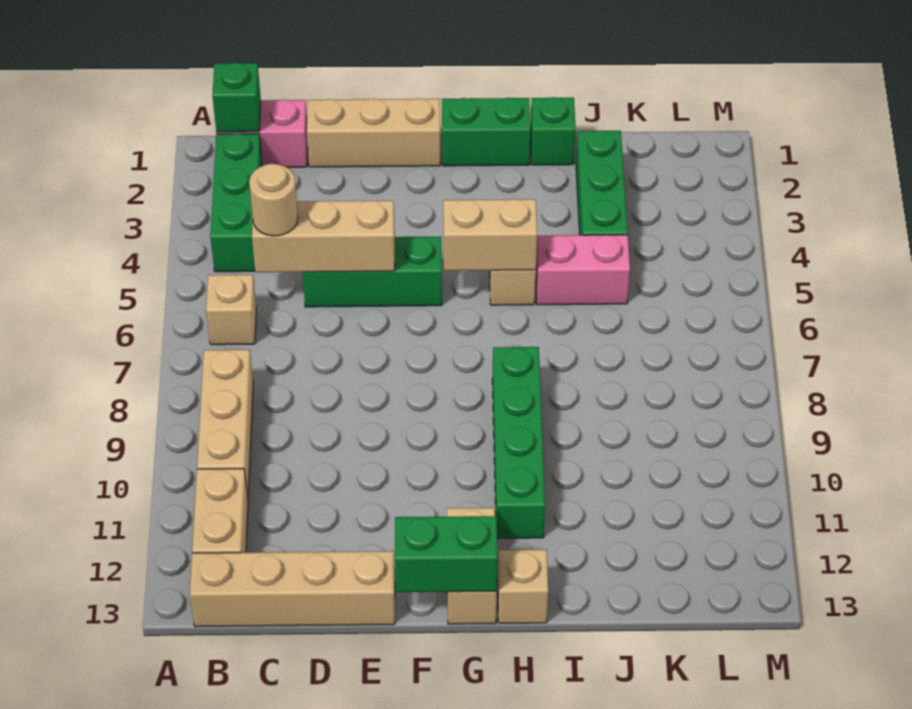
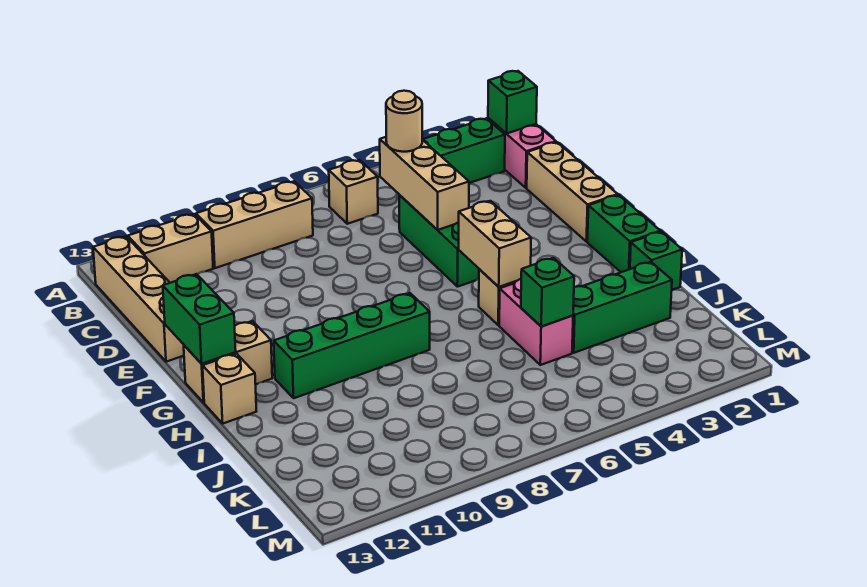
none -> green brick J5 level 2

